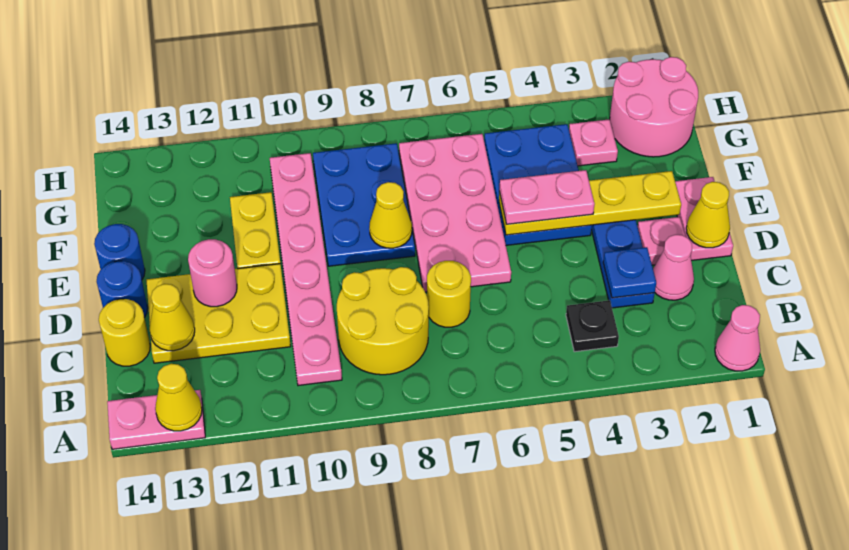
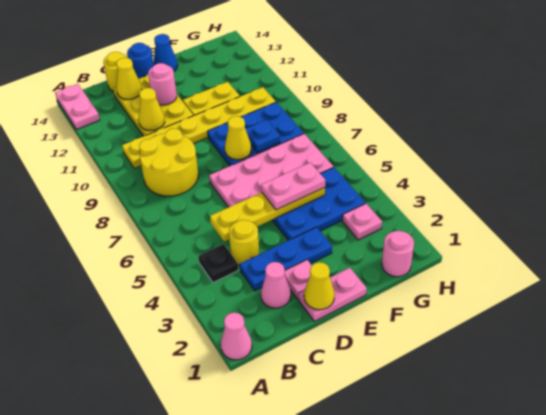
yellow cone A13 level 2 -> yellow cone C11 level 2
pink plate B10:G10 level 1 -> yellow plate B10:G10 level 1
blue plate C3 level 2 -> blue plate F8 level 2
yellow round brick C7 level 1 -> yellow round brick C4 level 1
yellow plate E2:E5 level 2 -> yellow plate C5:F5 level 2
pink plate E4:E5 level 3 -> pink plate E5:F5 level 3
blue round brick E14 level 1 -> blue cone E14 level 1
pink round brick G1:H2 level 1 -> pink round brick G1 level 1

